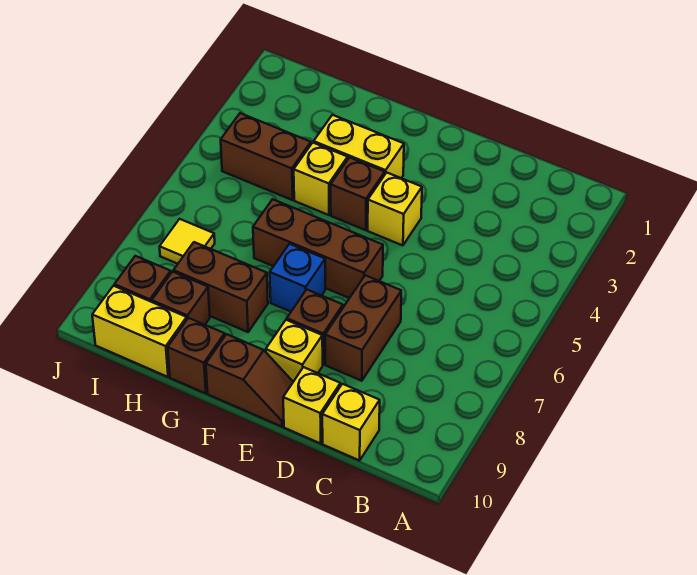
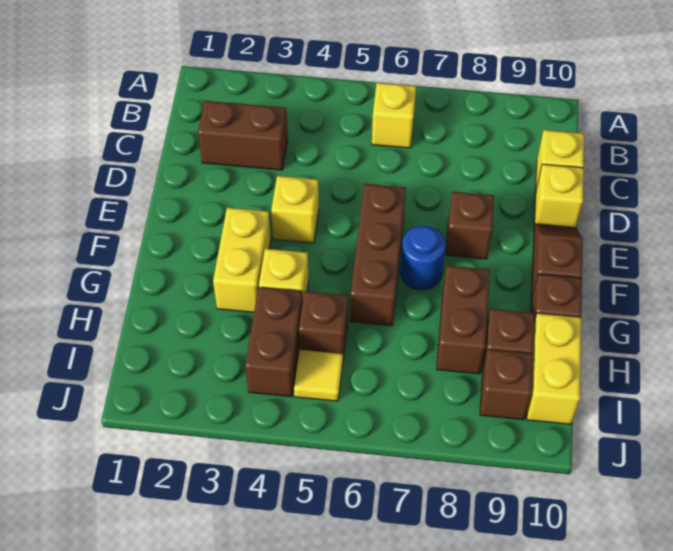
brown brick D7:D8 level 1 -> brown brick C2:C3 level 1
yellow brick E9 level 1 -> yellow brick B6 level 1
brown brick F4 level 1 -> brown brick H5 level 1
blue brick F7 level 1 -> blue round brick F7 level 1
yellow tile I7 level 1 -> yellow tile I5 level 1

